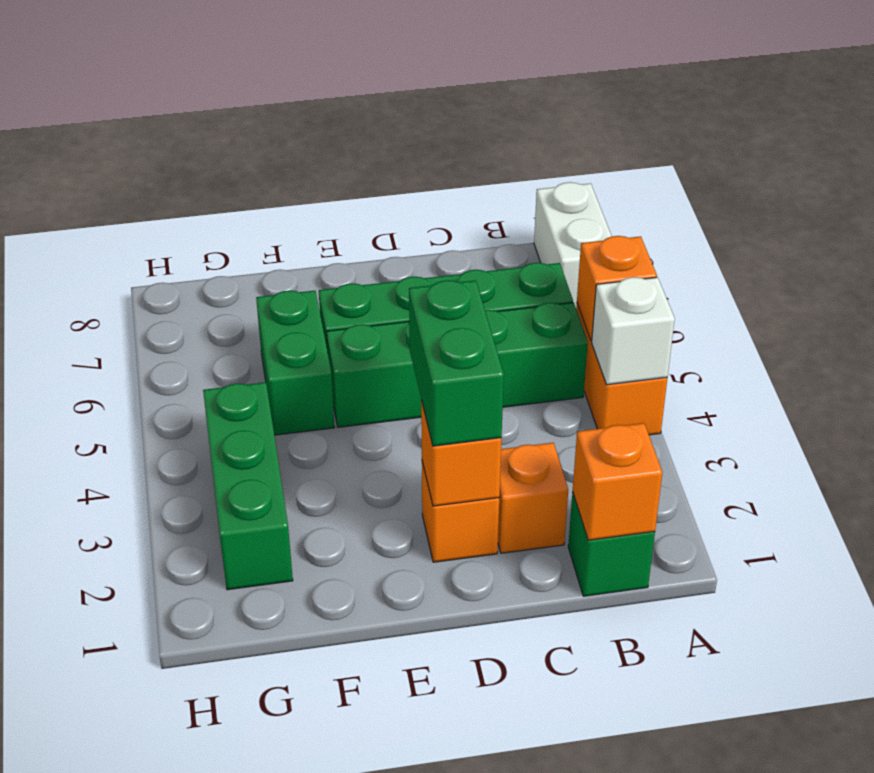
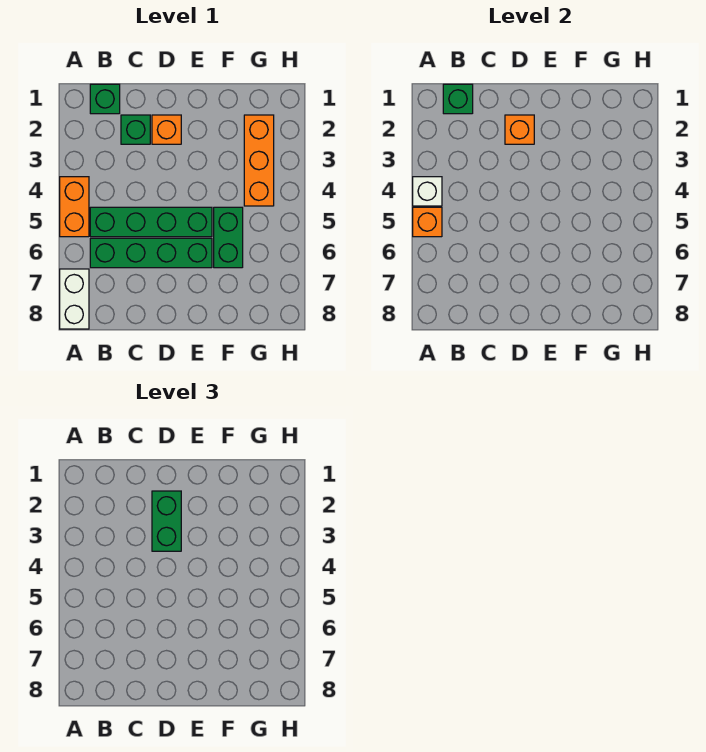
orange brick B1 level 2 -> green brick B1 level 2
orange brick C2 level 1 -> green brick C2 level 1
green brick G2:G4 level 1 -> orange brick G2:G4 level 1

